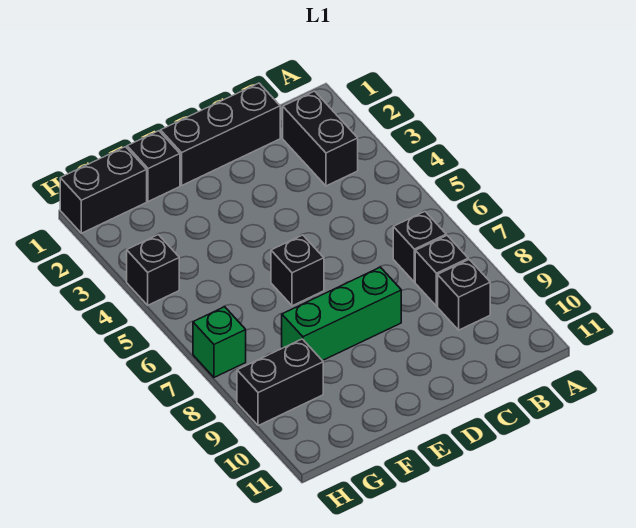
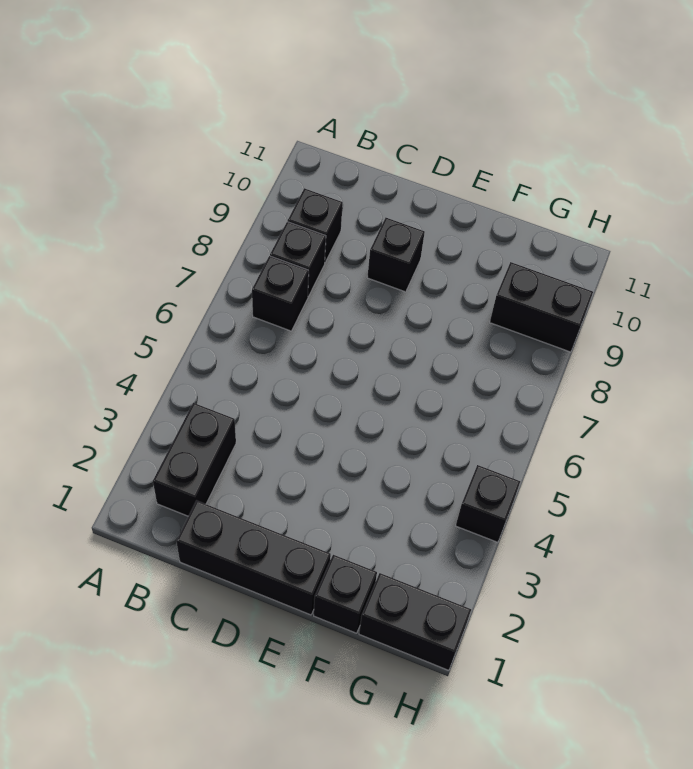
green brick D8:F8 level 1 -> none
black brick E6 level 1 -> black brick D9 level 1
green brick H7 level 1 -> none

